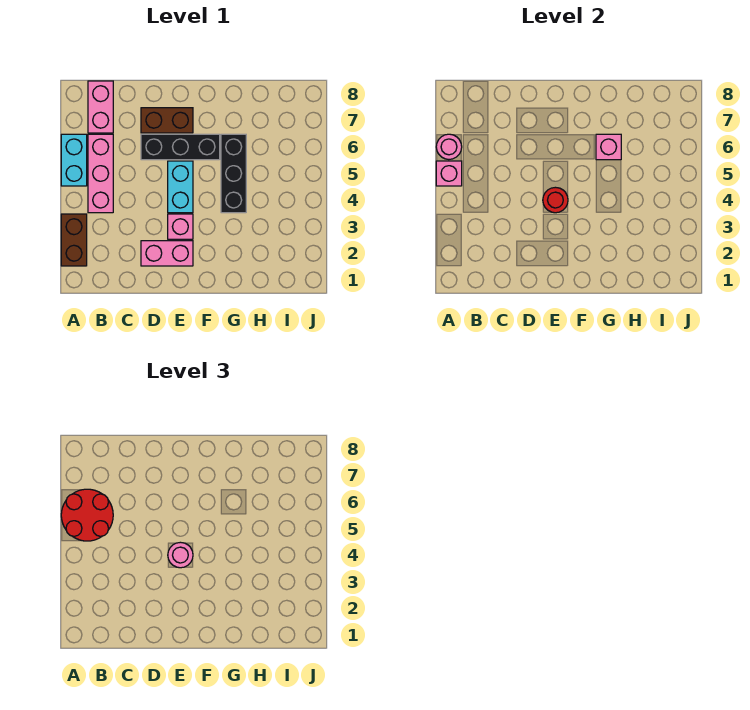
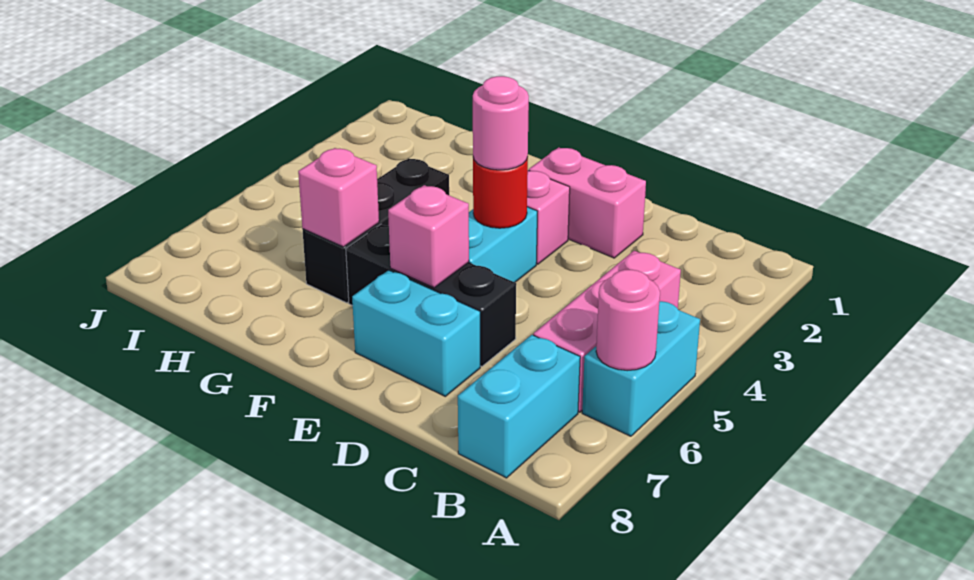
brown brick A2:A3 level 1 -> none
pink brick A5 level 2 -> pink brick E6 level 2
red round brick A5:B6 level 3 -> none
pink brick B7:B8 level 1 -> cyan brick B7:B8 level 1
brown brick D7:E7 level 1 -> cyan brick D7:E7 level 1

